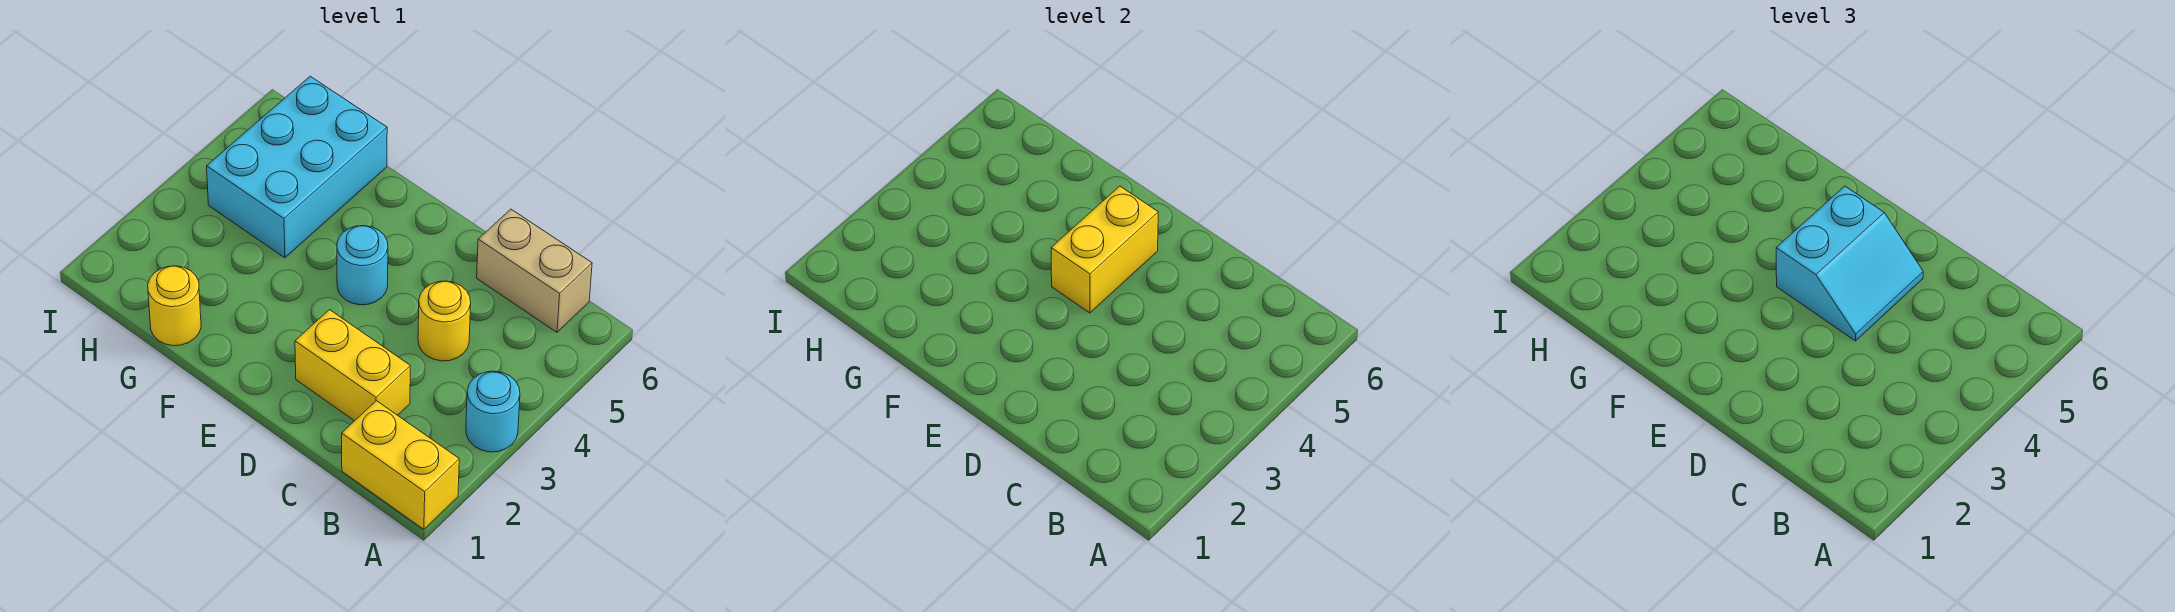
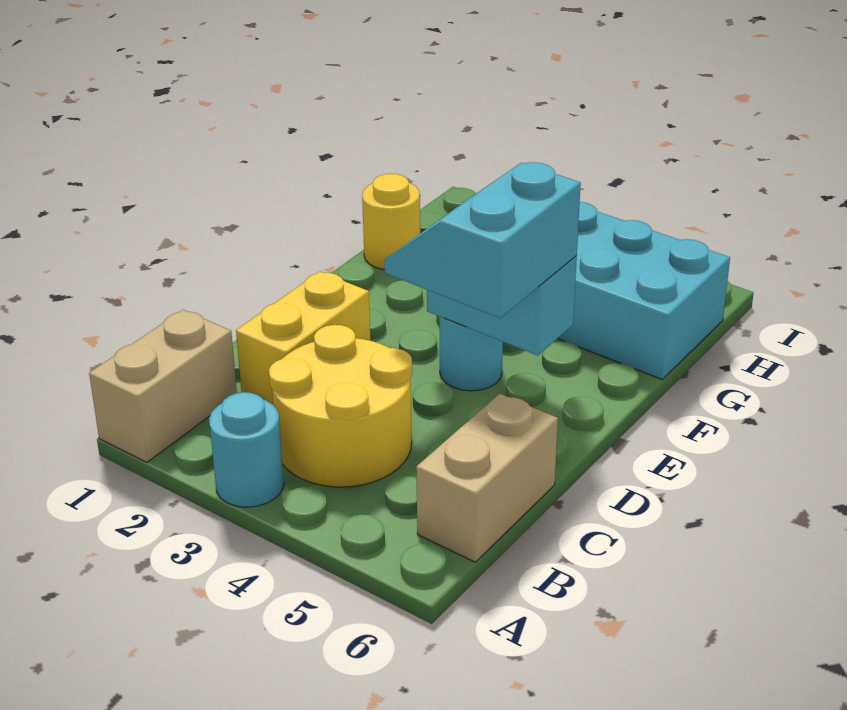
yellow brick A1:B1 level 1 -> tan brick A1:B1 level 1
yellow round brick C4 level 1 -> yellow round brick B3:C4 level 1
cyan slope D4:E5 level 3 top E -> cyan slope D4:E5 level 3 top 5
yellow brick E4:E5 level 2 -> cyan brick E4:E5 level 2

